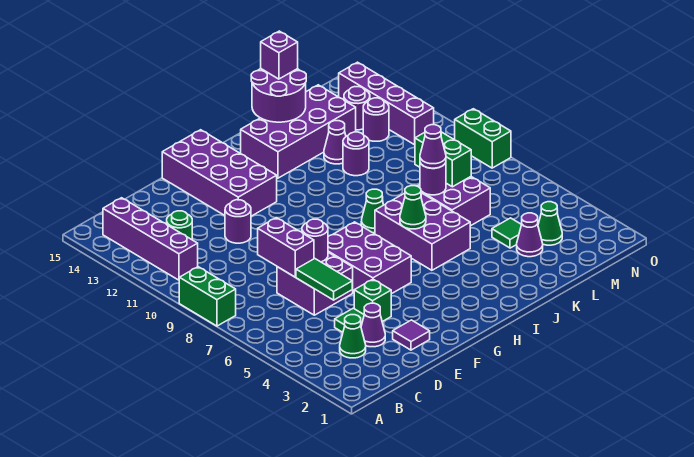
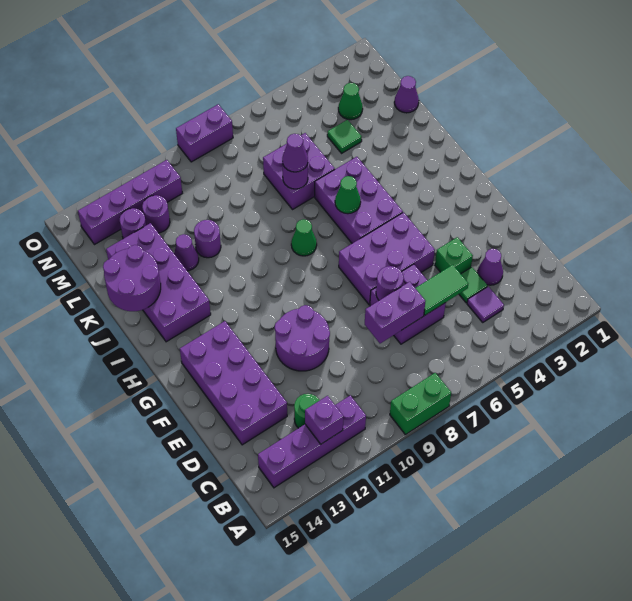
green cone C3 level 1 -> none
purple tile E2 level 1 -> purple tile C4 level 1
purple round brick E11 level 1 -> purple round brick E10:F11 level 1
purple brick F12:G15 level 1 -> purple brick D13:G14 level 1
purple brick I5:J7 level 1 -> purple brick H5:J6 level 1
purple brick K15 level 3 -> purple brick B12 level 2
purple cone L3 level 1 -> purple cone L1 level 1
green brick L7:L8 level 2 -> none
green brick O8:O9 level 1 -> purple brick O8:O9 level 1

